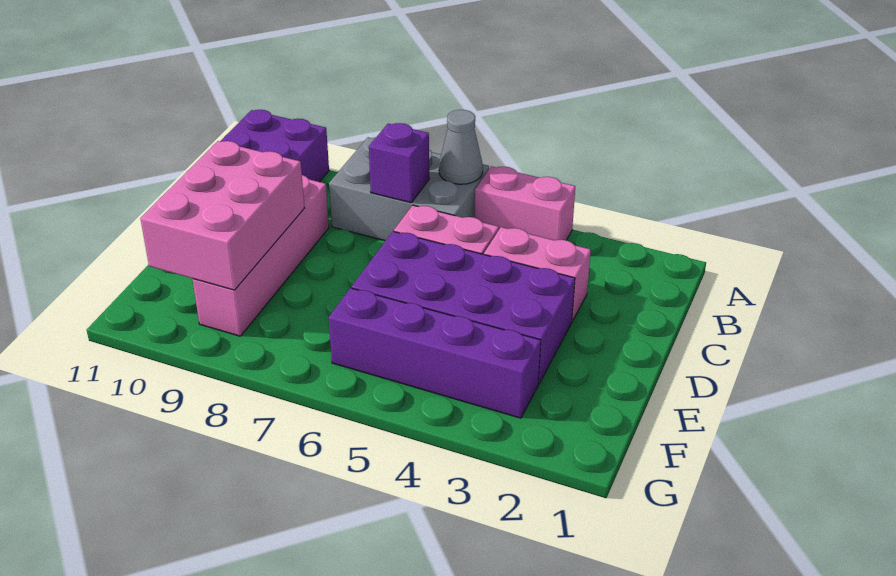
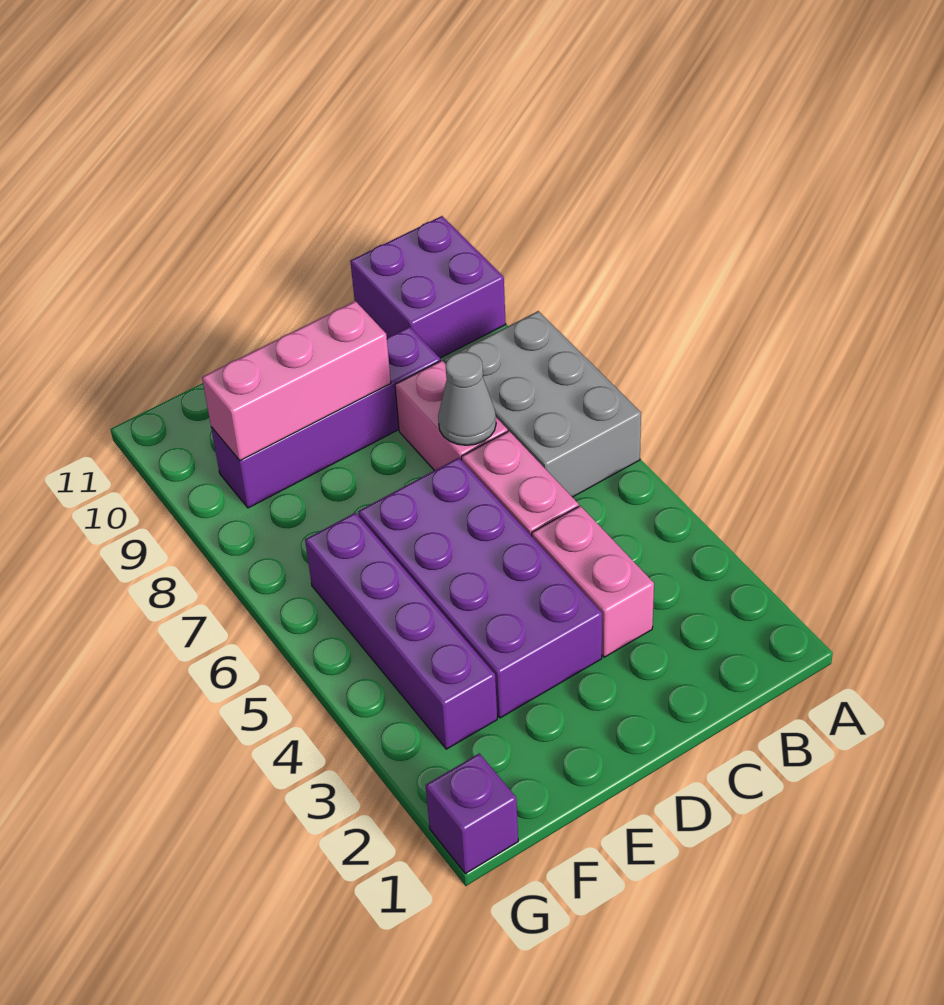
pink brick A4:A5 level 1 -> pink brick C7:C8 level 1
grey cone A6 level 2 -> grey cone C7 level 2
purple brick B7 level 2 -> purple brick G1 level 1
pink brick C9:F9 level 1 -> purple brick C9:F9 level 1
pink brick D9:F10 level 2 -> pink brick D9:F9 level 2

